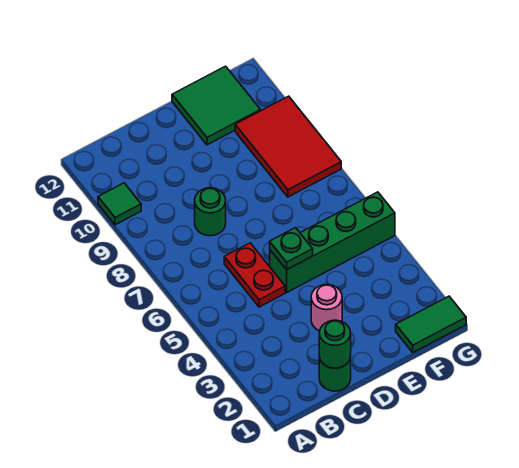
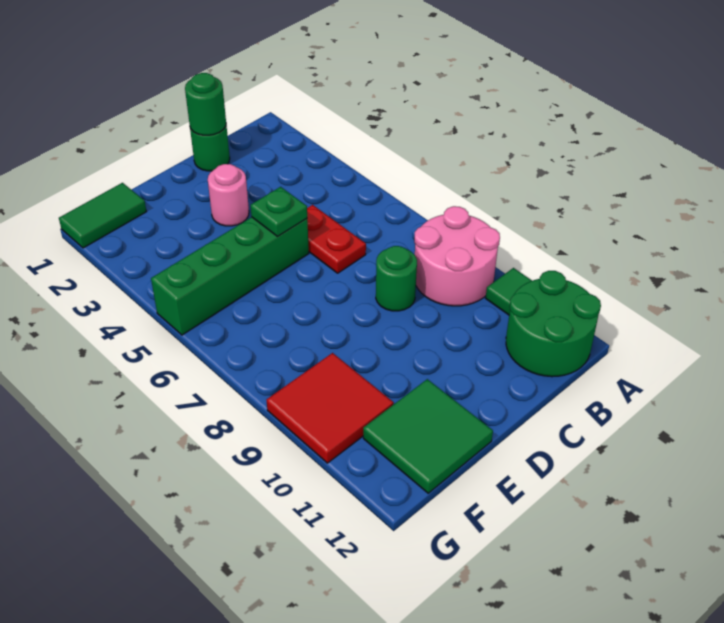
none -> pink round brick A8:B9 level 1
none -> green round brick A11:B12 level 1
red tile F8:G10 level 1 -> red tile F9:G10 level 1

